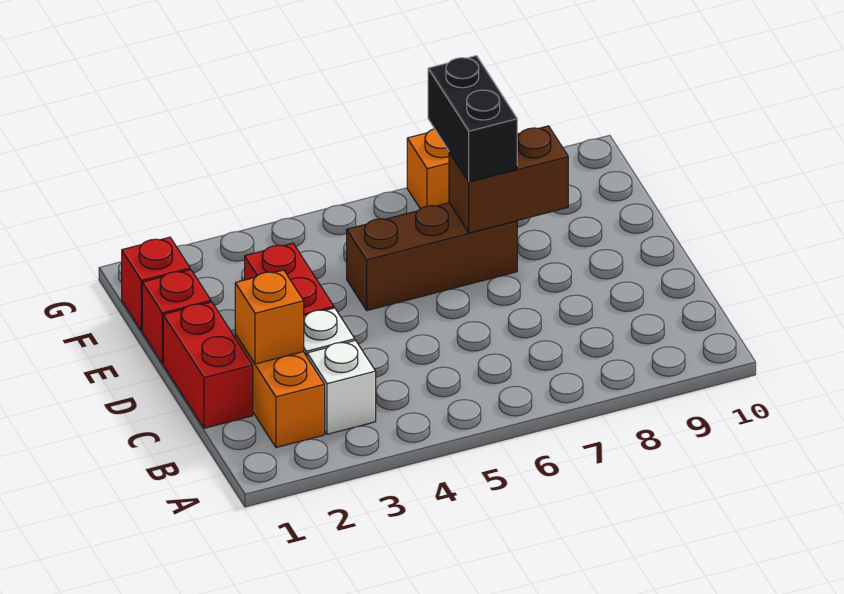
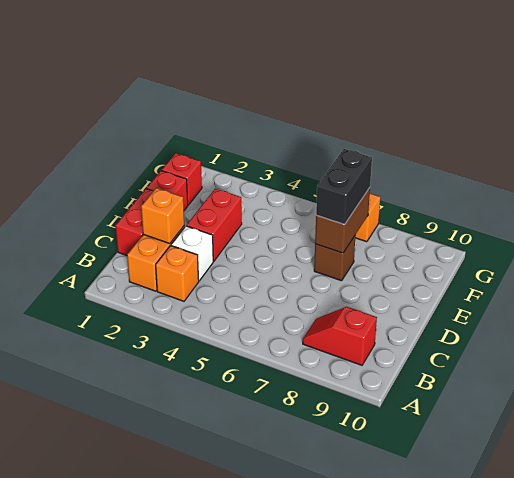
white brick B3 level 1 -> orange brick B3 level 1
none -> red slope B8:B9 level 1 top 9
brown brick E5:E7 level 1 -> brown brick E7 level 1
brown brick E7:E8 level 2 -> brown brick E7:F7 level 2

